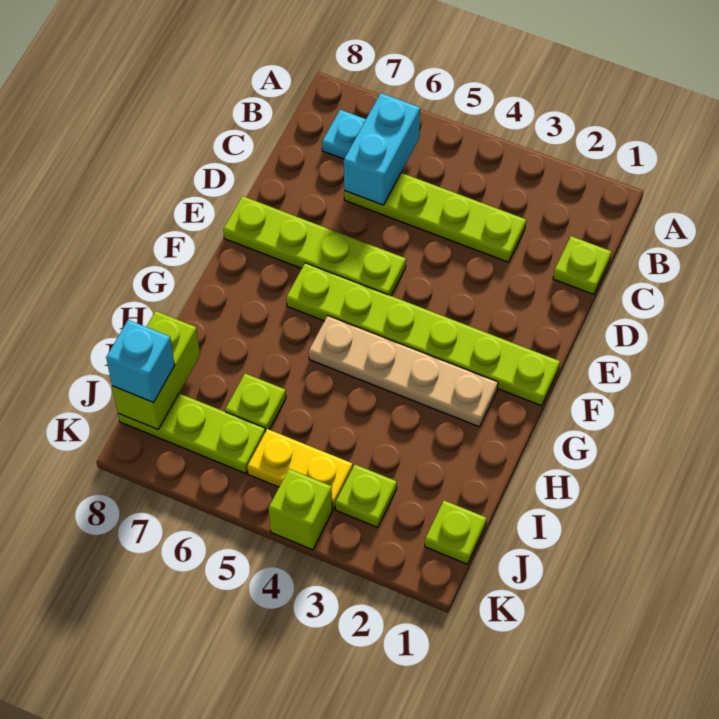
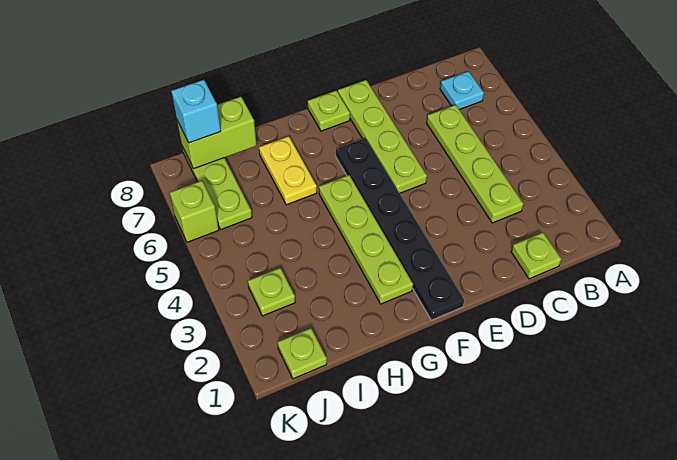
cyan brick B6:C6 level 2 -> none
lime plate F1:F6 level 1 -> black plate F1:F6 level 1
tan plate G2:G5 level 1 -> lime plate G2:G5 level 1
lime plate I6 level 1 -> lime plate F8 level 1
yellow plate J4:J5 level 1 -> yellow plate H6:H7 level 1
lime brick K4 level 1 -> lime brick K6 level 1

